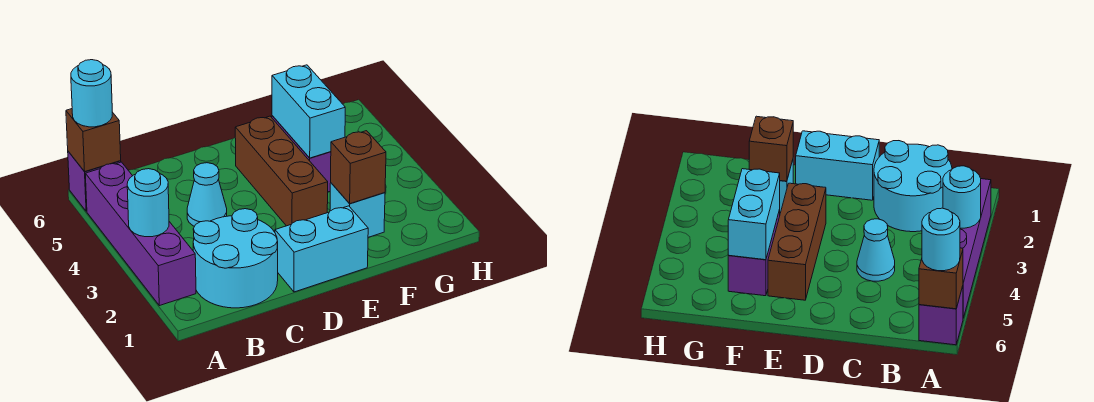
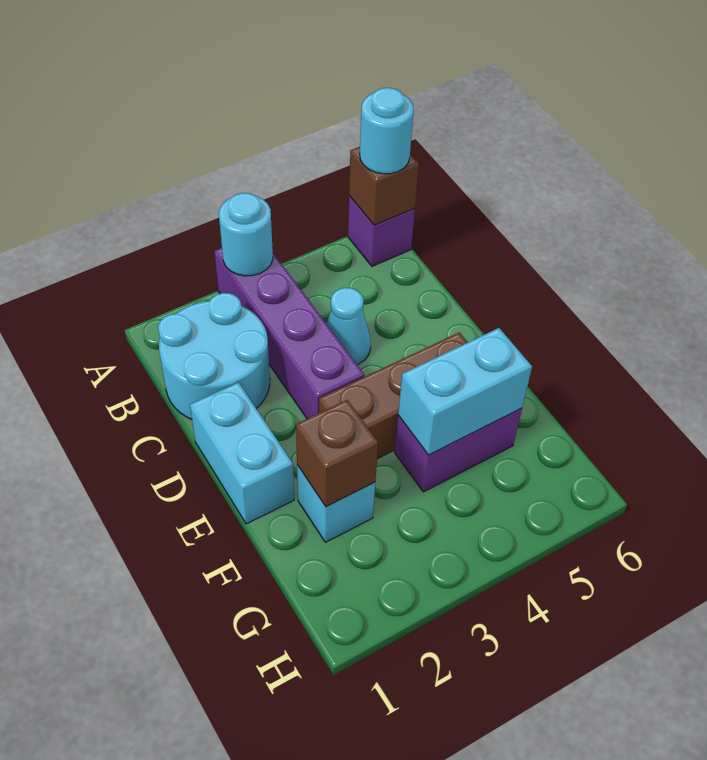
purple brick A2:A5 level 1 -> purple brick A3:D3 level 1

